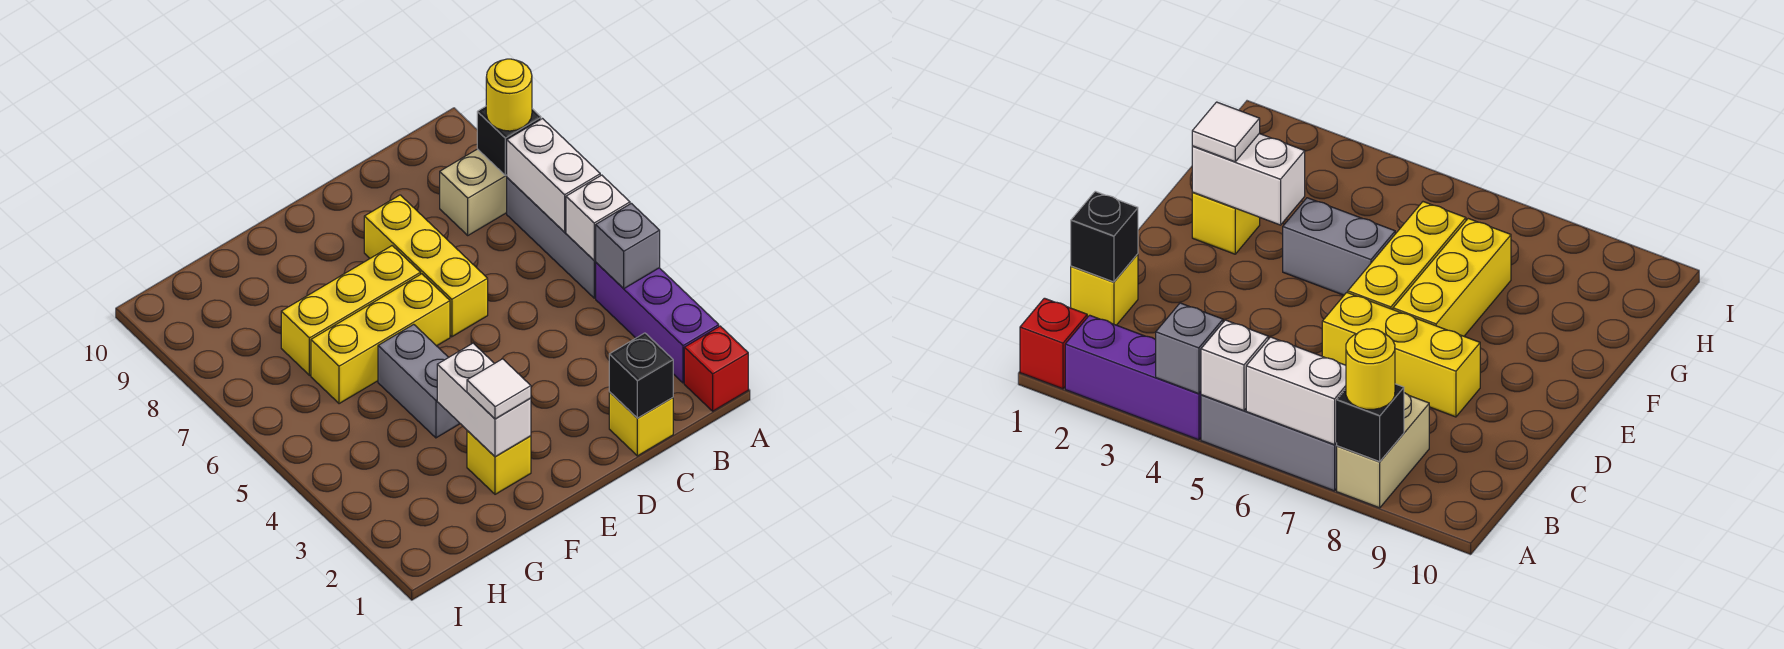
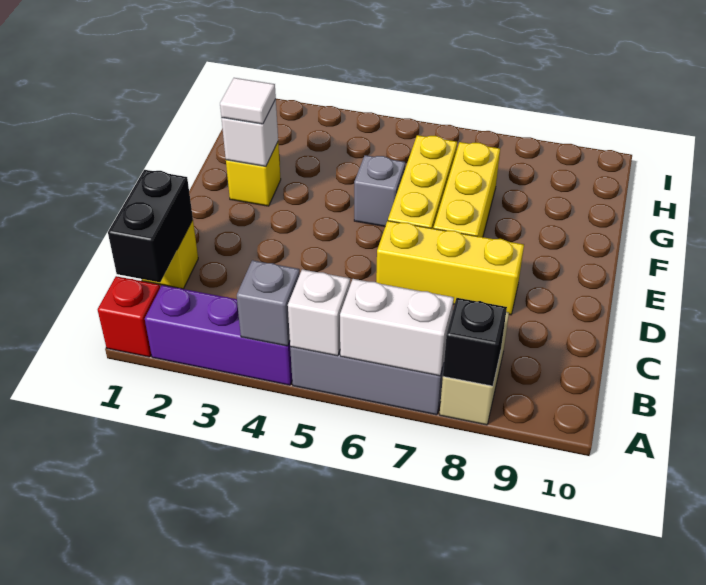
yellow round brick A8 level 3 -> none
black brick C1 level 2 -> black brick B1:C1 level 2
white brick F2:F3 level 2 -> white brick F2 level 2
grey brick F4:F5 level 1 -> grey brick F5 level 1

